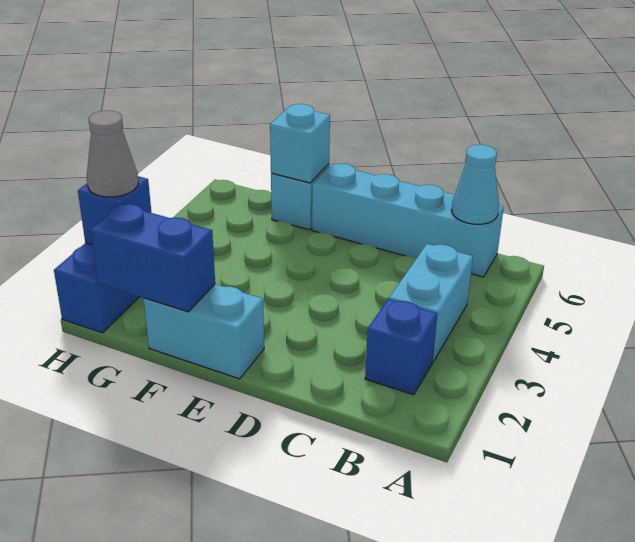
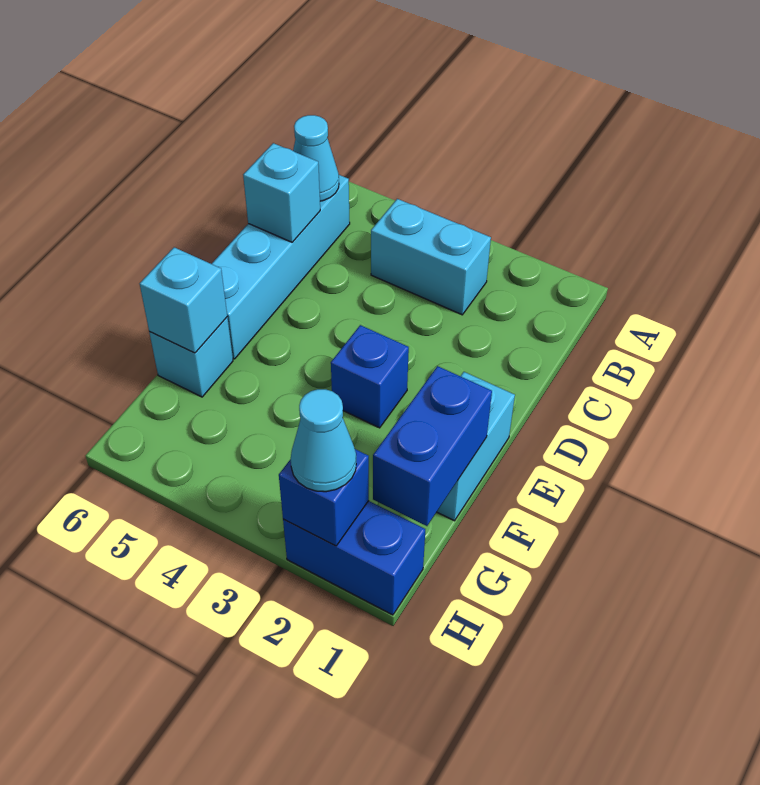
blue brick B2 level 1 -> blue brick E3 level 1
none -> cyan brick C6 level 2
grey cone H2 level 3 -> cyan cone H2 level 3

